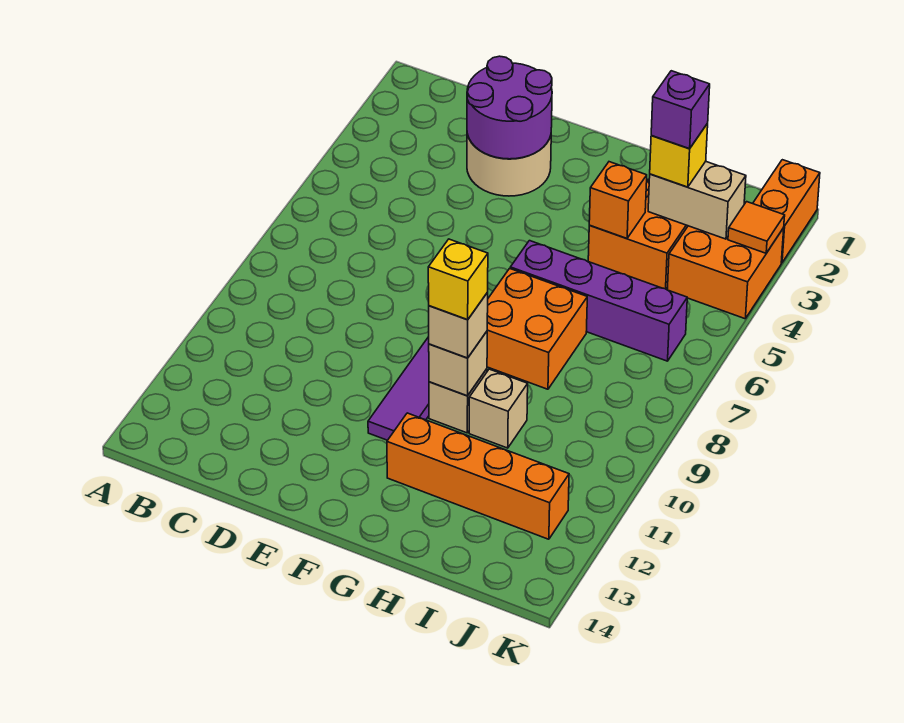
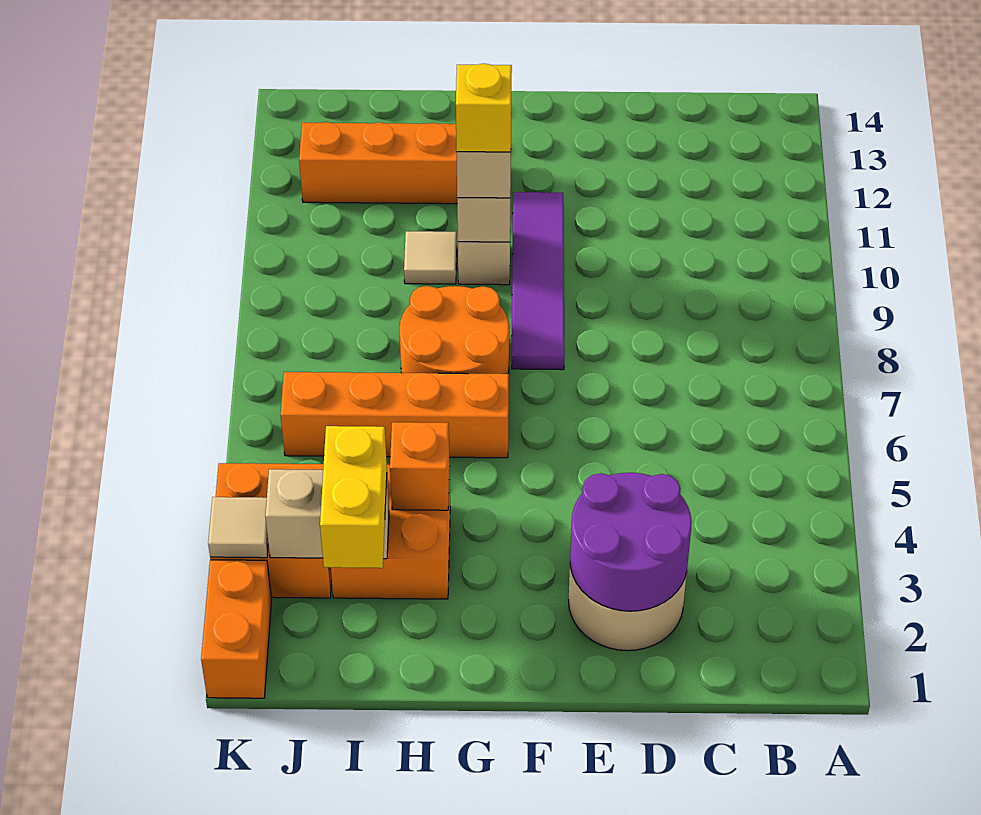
purple brick G6:J6 level 1 -> orange brick G6:J6 level 1
orange brick G7:H8 level 1 -> orange round brick G7:H8 level 1
tan brick H10 level 1 -> tan tile H10 level 1
yellow brick I3 level 3 -> yellow brick I2:I3 level 3
purple brick I3 level 4 -> none
orange tile K3 level 2 -> tan tile K3 level 2

